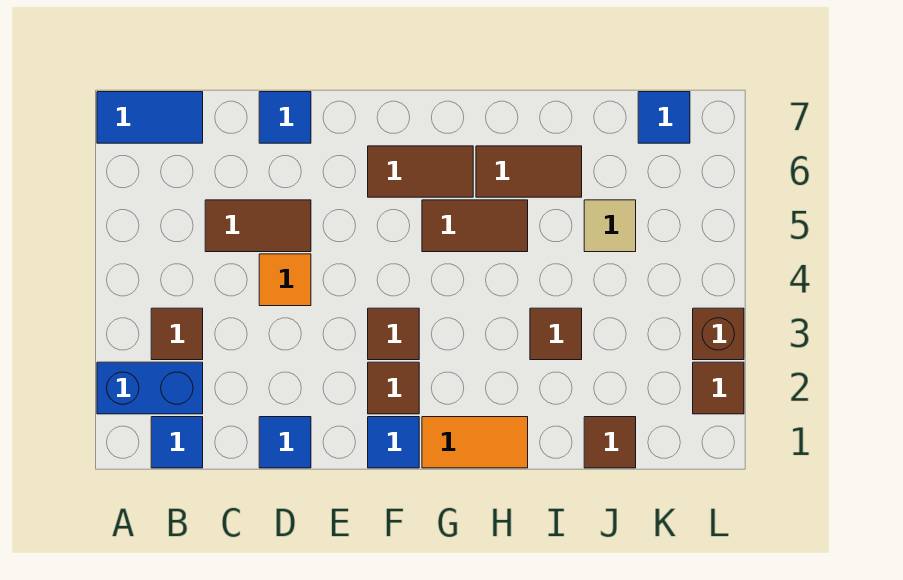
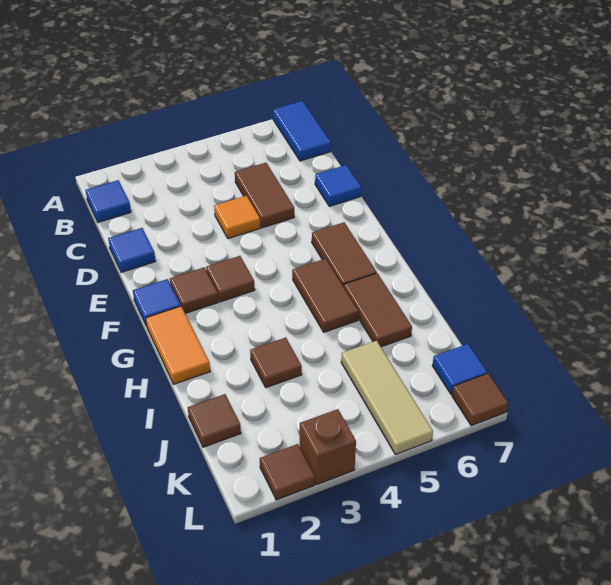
blue brick A2:B2 level 1 -> none
brown tile B3 level 1 -> brown tile L7 level 1
tan tile J5 level 1 -> tan tile J5:L5 level 1

